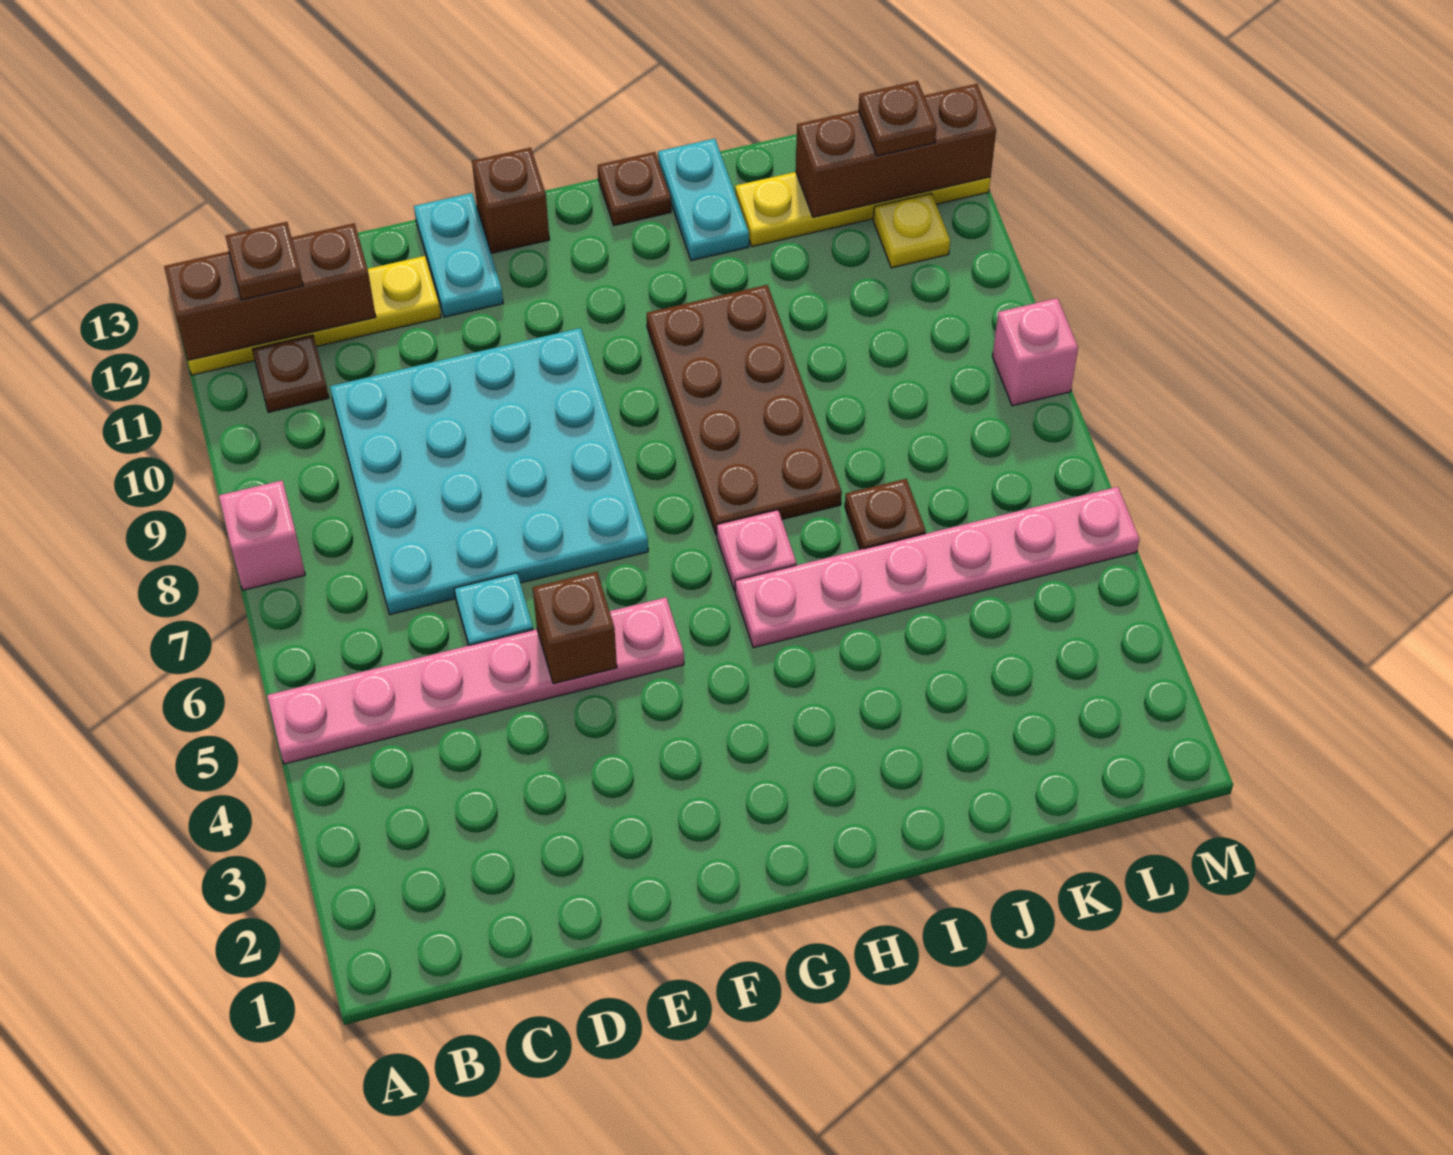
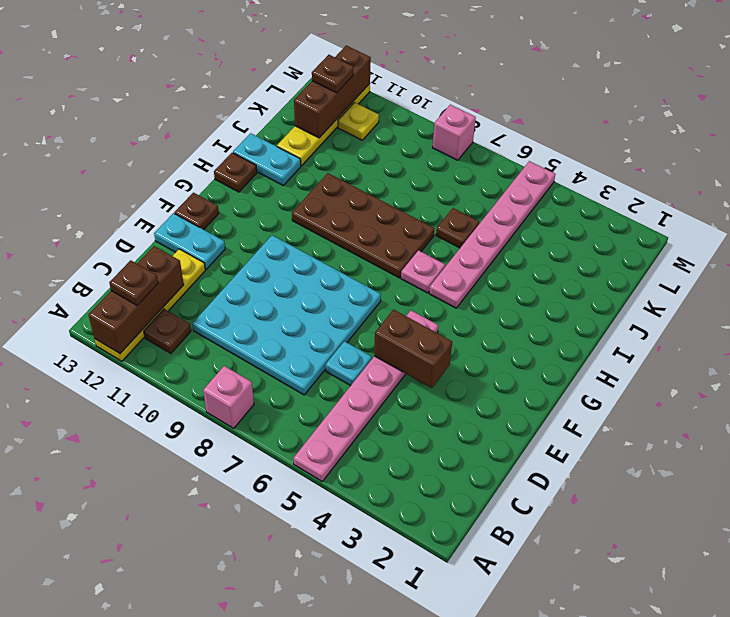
brown brick E5 level 2 -> brown brick E4:E5 level 2
brown brick F13 level 1 -> brown plate F13 level 1

